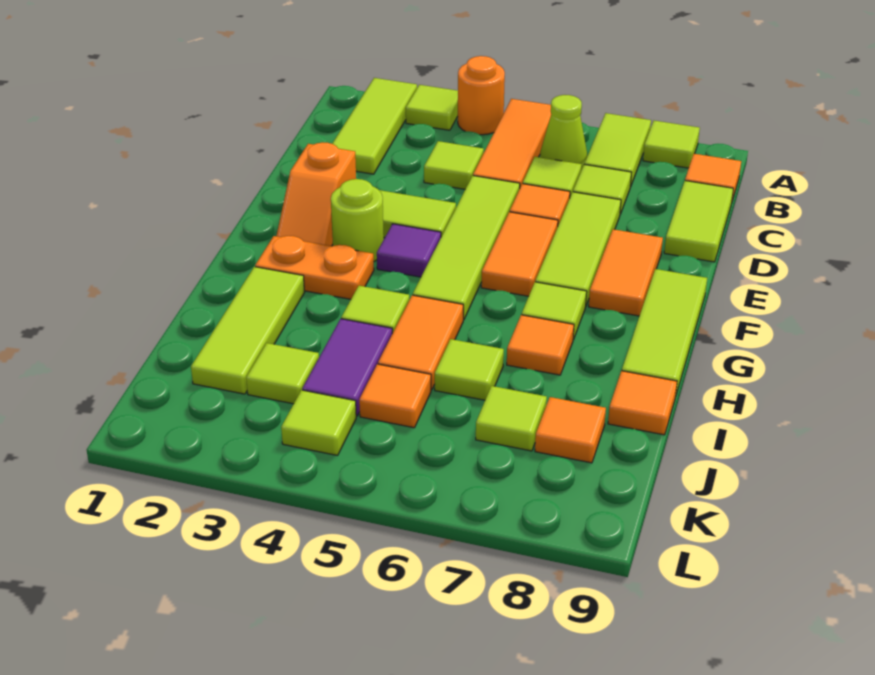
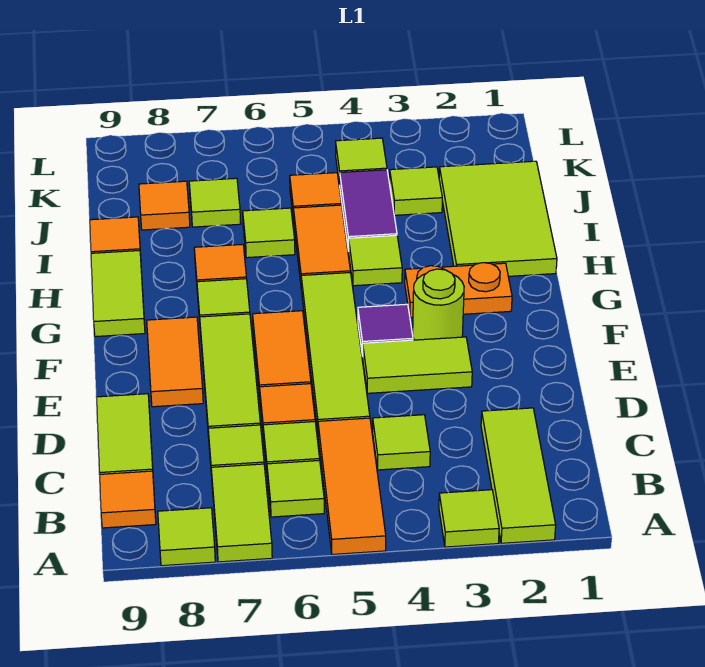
orange round brick A4 level 1 -> none
lime cone B6 level 1 -> lime tile B6 level 1
orange slope E2:F2 level 1 top E -> none
lime tile F9:H9 level 1 -> lime tile G9:H9 level 1
lime tile H2:J2 level 1 -> lime tile H1:J2 level 1

